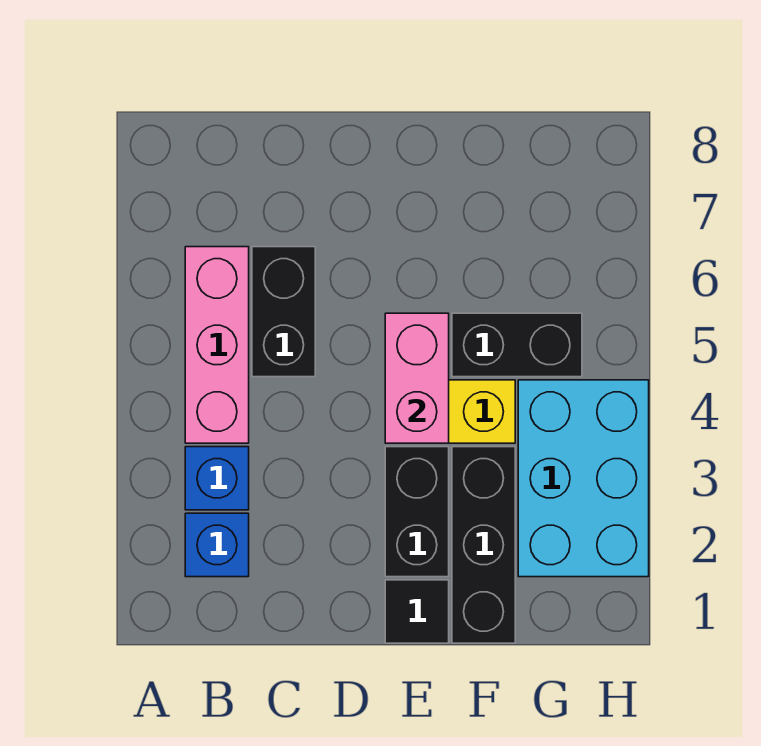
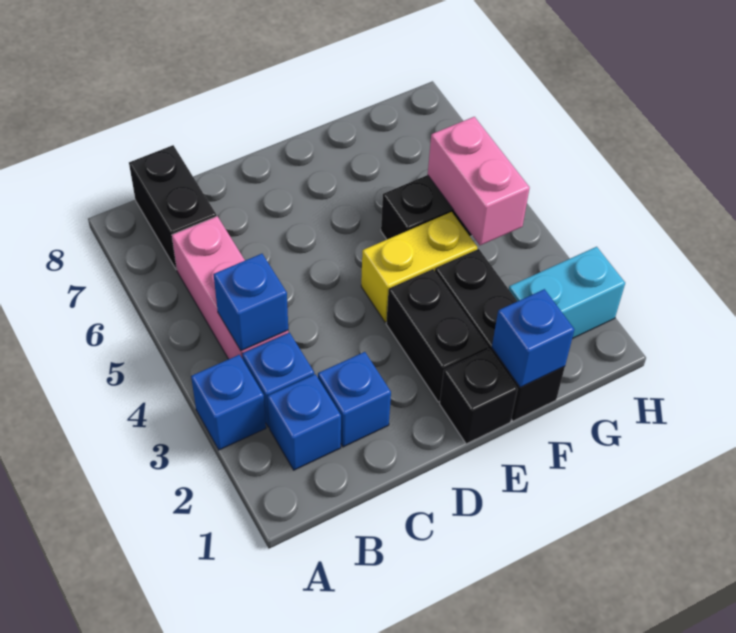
none -> blue brick A3 level 1
none -> blue brick B4 level 2
none -> blue brick C2 level 1
black brick C5:C6 level 1 -> black brick B7:B8 level 1
black tile E1 level 1 -> black brick E1 level 1
pink brick E4:E5 level 2 -> pink brick G4:G5 level 2
none -> blue brick F1 level 2
cyan brick G2:H4 level 1 -> cyan brick G2:H2 level 1

